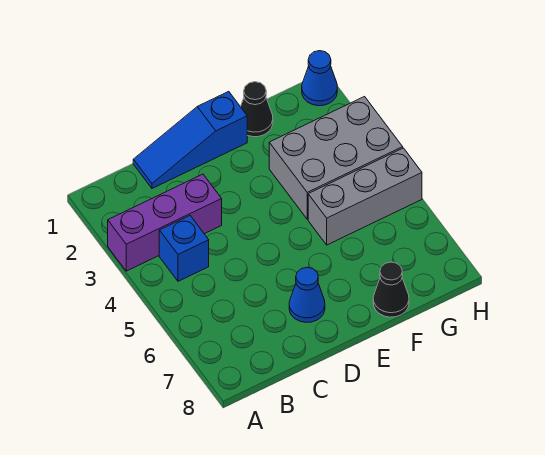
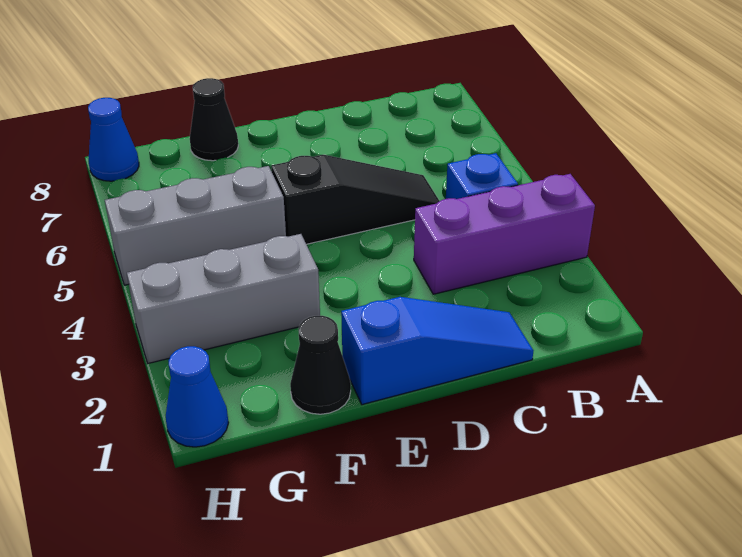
none -> black slope C5:E5 level 1 top E
blue cone D7 level 1 -> blue cone H8 level 1
grey brick F3:H4 level 1 -> grey brick F3:H3 level 1

